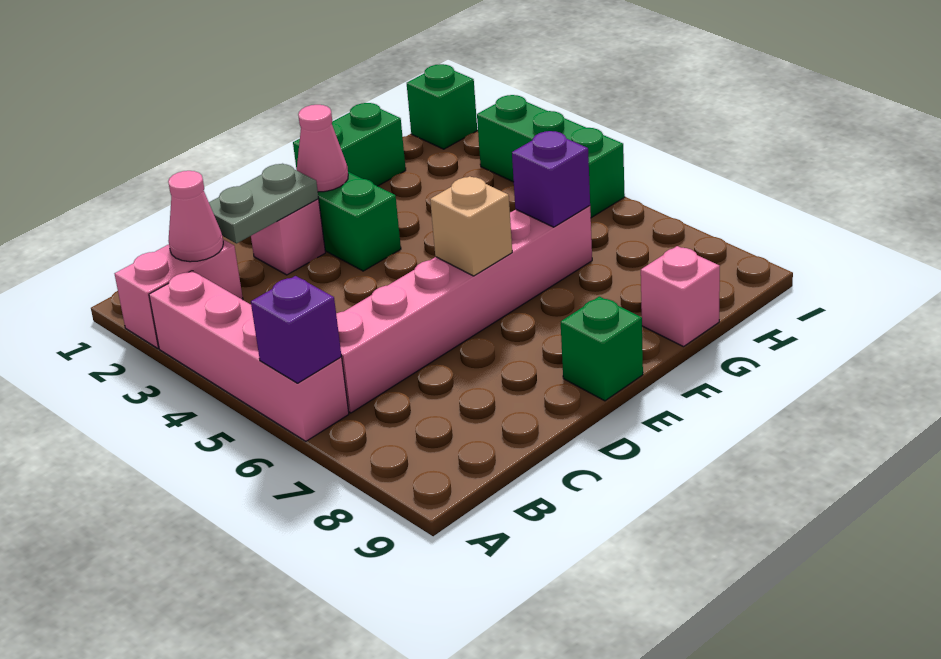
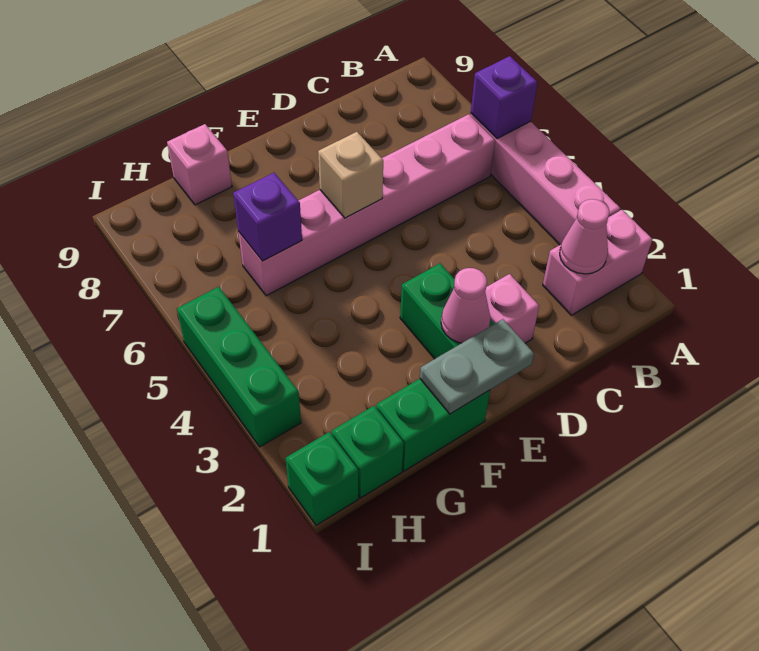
grey plate C2:D2 level 2 -> grey plate E1:F1 level 2
green brick E9 level 1 -> green brick H1 level 1

